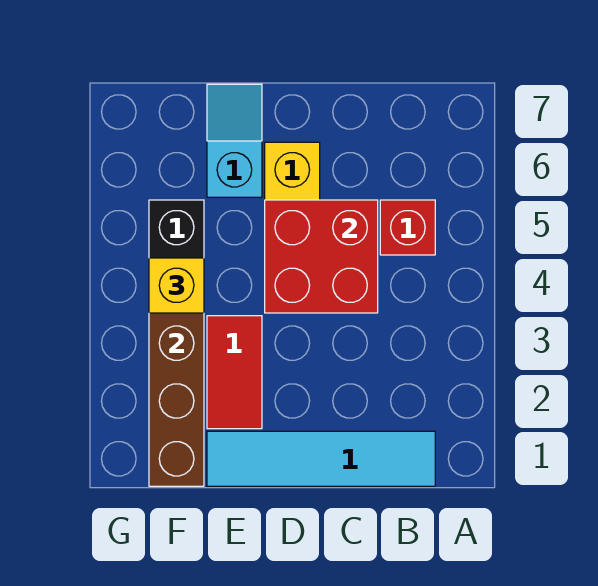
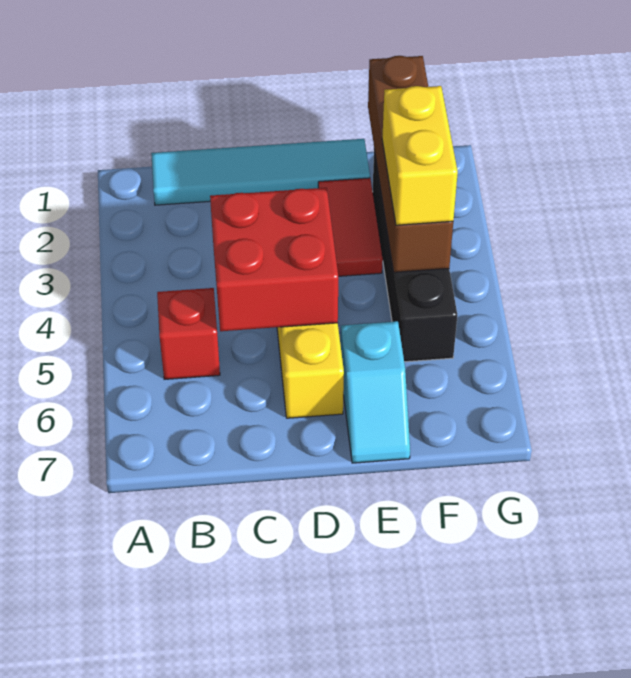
yellow brick F4 level 3 -> yellow brick F3:F4 level 3

